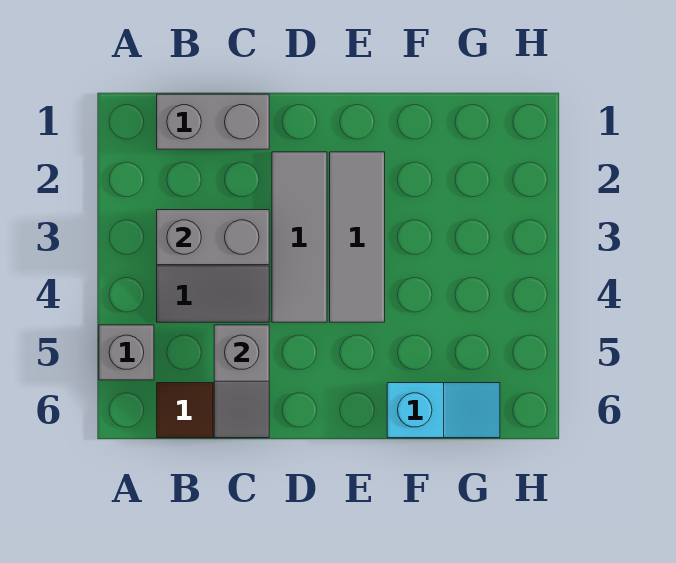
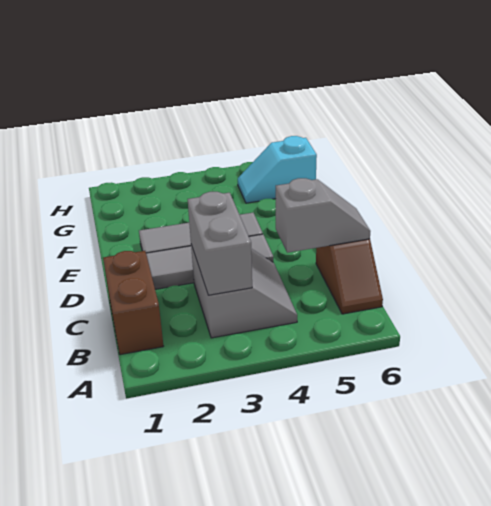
grey brick A5 level 1 -> none
grey brick B1:C1 level 1 -> brown brick B1:C1 level 1
cyan slope F6:G6 level 1 top F -> cyan slope G5:G6 level 1 top 6

